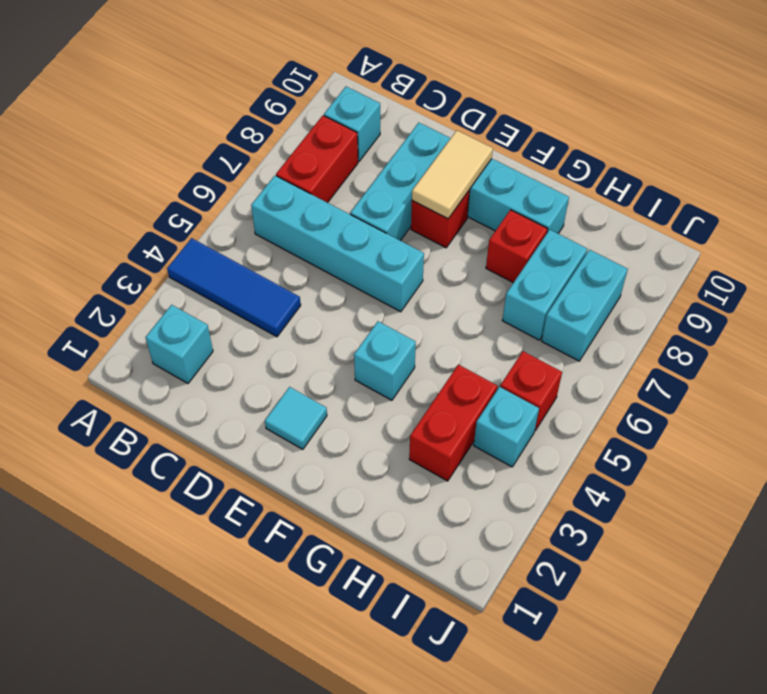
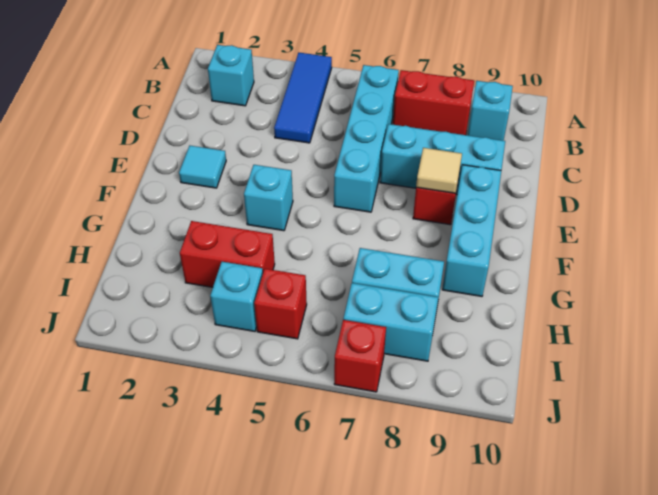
tan tile E8:E9 level 2 -> tan tile E8 level 2
red brick G8 level 1 -> red brick J7 level 1

